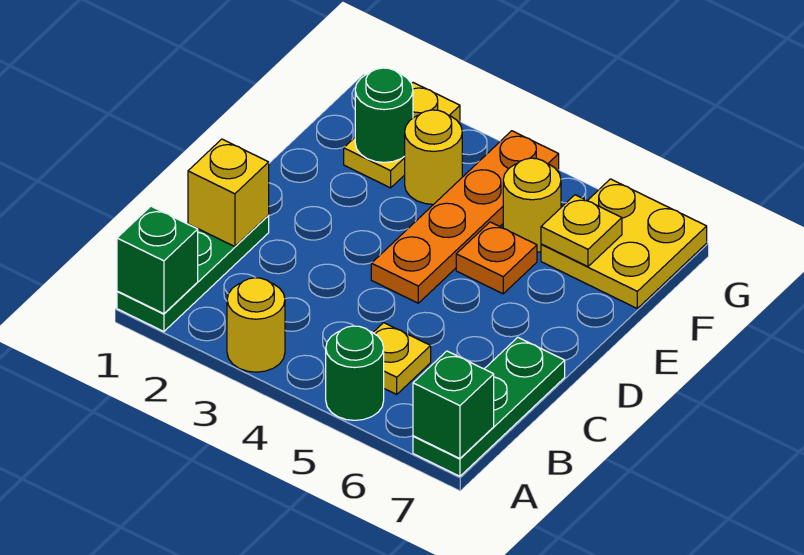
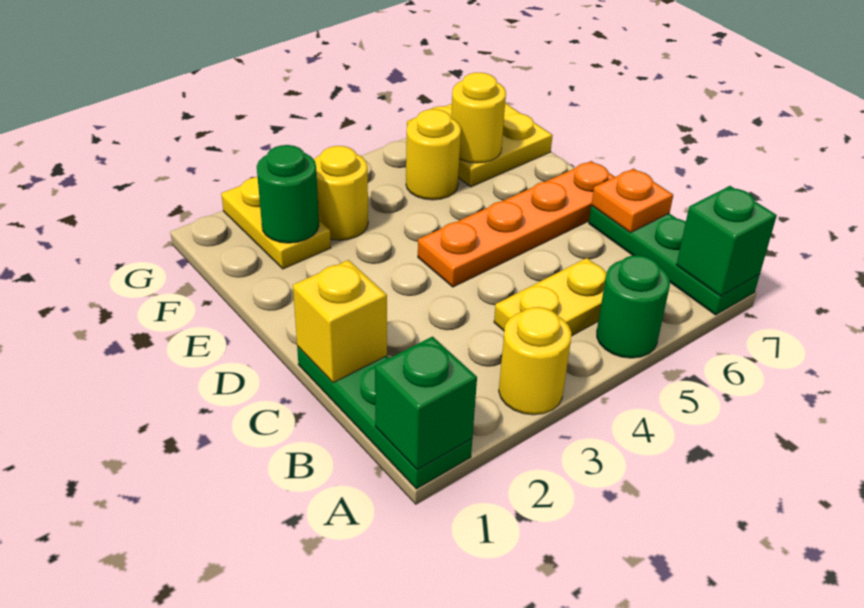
yellow plate B5 level 1 -> yellow plate B4:B5 level 1
orange plate D4:G4 level 1 -> orange plate D4:D7 level 1
orange plate E5 level 1 -> orange plate C7 level 2
yellow plate F6 level 2 -> yellow round brick F6 level 2

